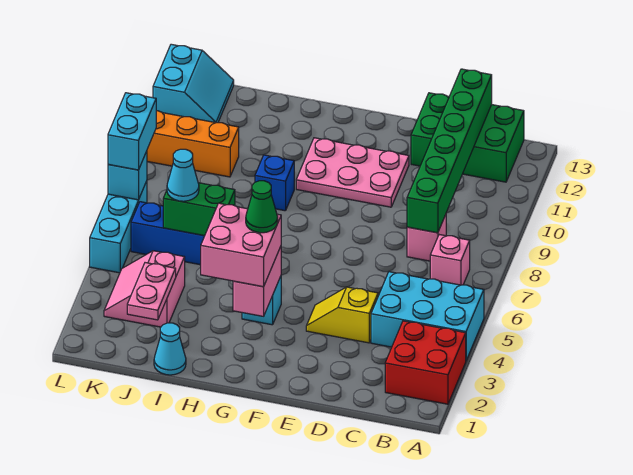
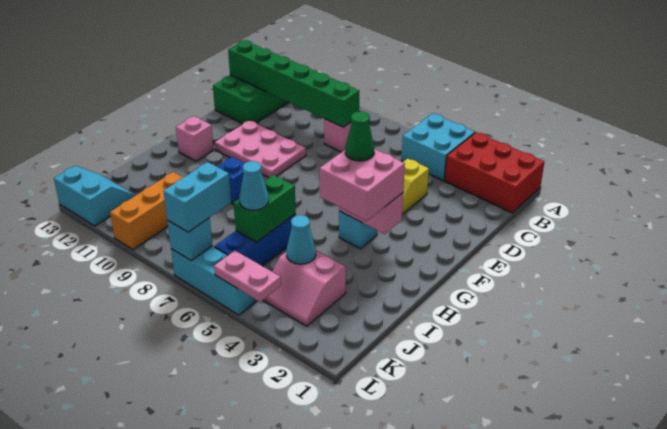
red brick A2:B3 level 1 -> red brick A1:B3 level 1
cyan brick A4:C5 level 1 -> cyan brick A4:B5 level 1
pink brick B7 level 1 -> pink brick G12 level 1
pink plate E10:G11 level 1 -> pink plate E9:F11 level 1
cyan cone I1 level 1 -> cyan cone J4 level 2
pink plate J2:J3 level 2 -> pink plate L4:L5 level 2
cyan brick L7:L8 level 3 -> cyan brick K7:L7 level 3

